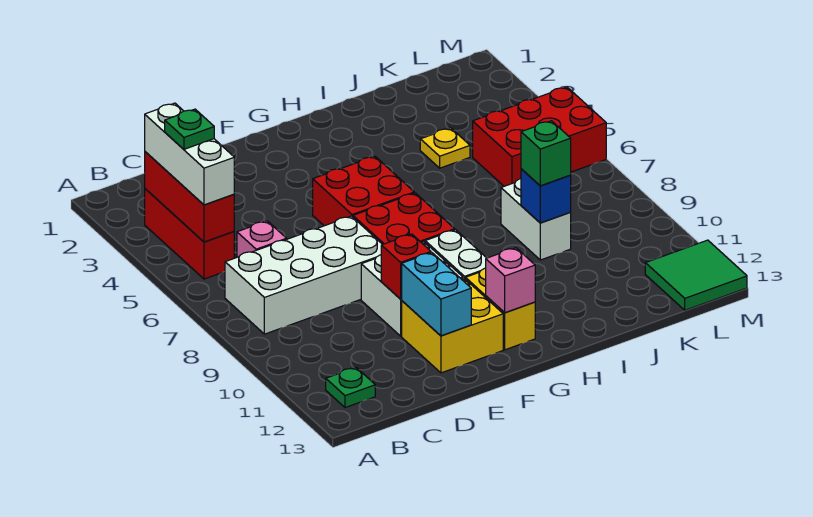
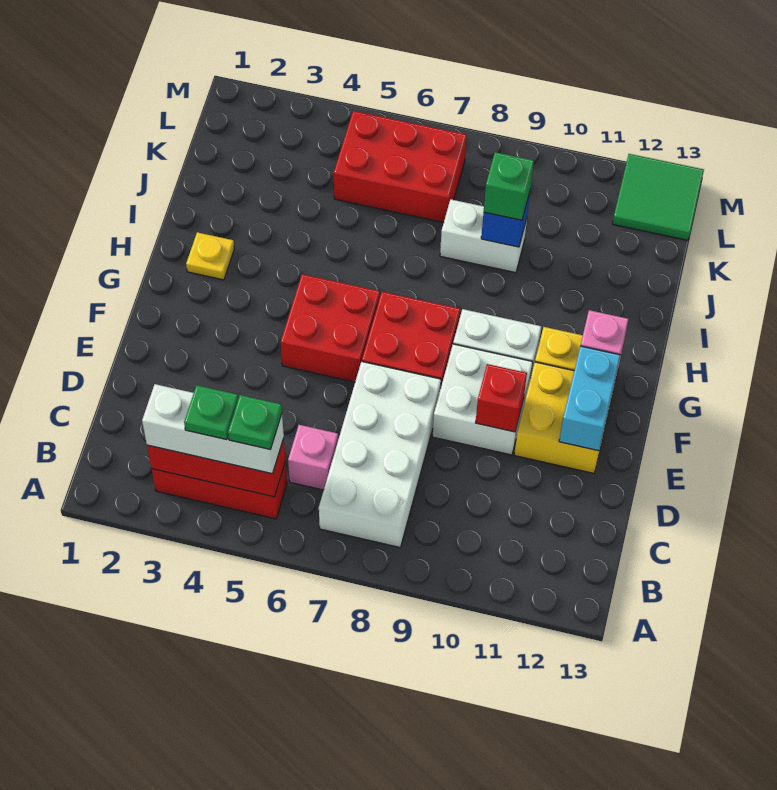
green plate B12 level 1 -> green plate B5 level 4
cyan brick E11:E12 level 2 -> cyan brick E12:F12 level 2
yellow plate J4 level 1 -> yellow plate H2 level 1
red brick K5:M6 level 1 -> red brick K5:L7 level 1

